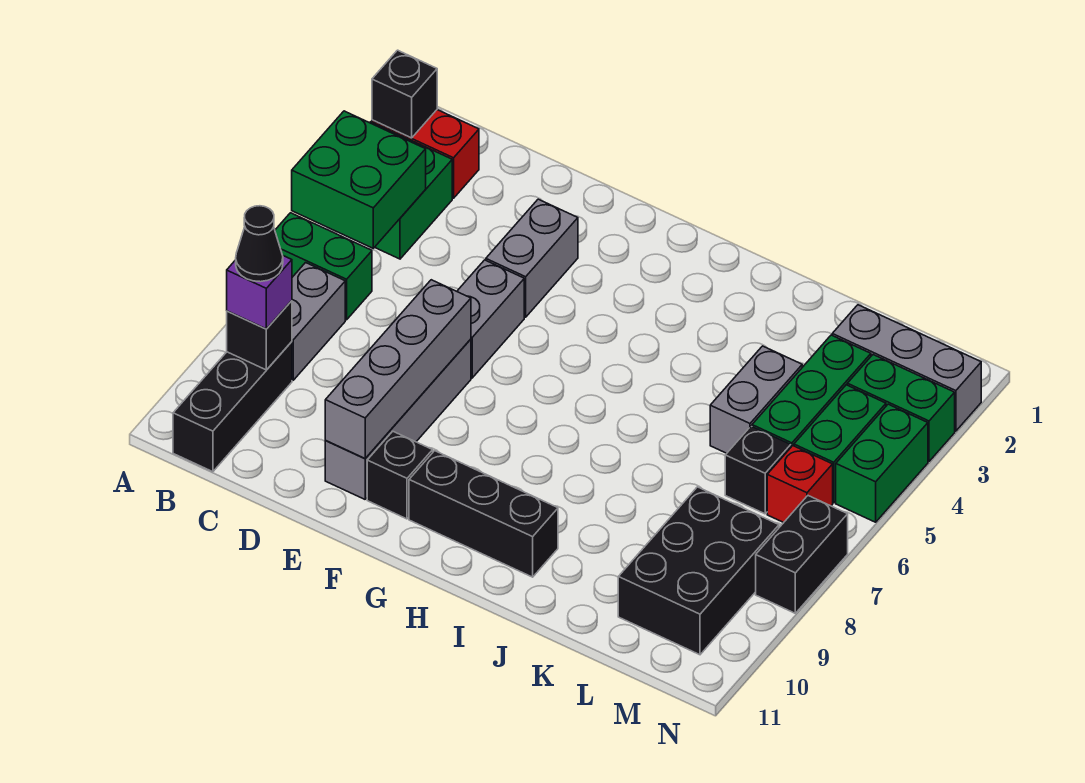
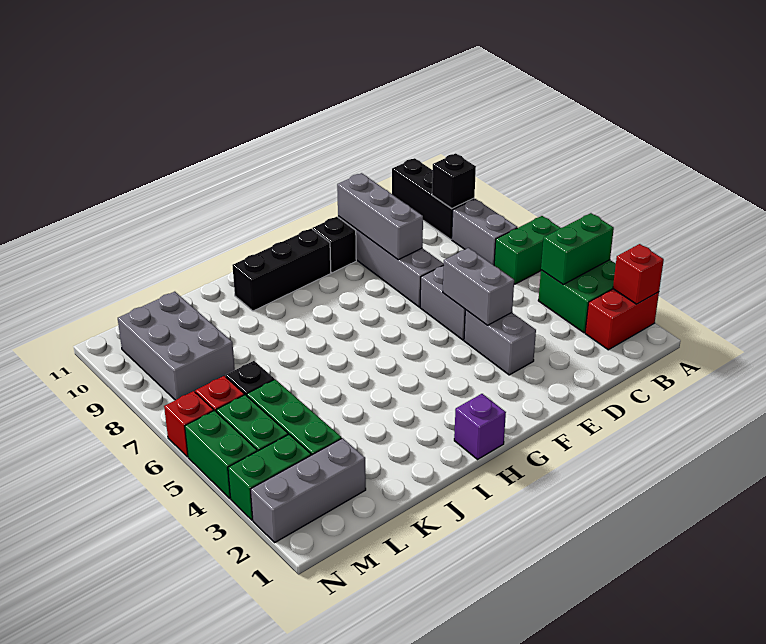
black brick A2 level 2 -> red brick A2 level 2
green brick A4:B5 level 2 -> green brick A4:B4 level 2
purple brick B9 level 3 -> purple brick H1 level 1
black cone B9 level 4 -> none
grey brick E7:E10 level 2 -> grey brick E8:E10 level 2
grey brick K4:K5 level 1 -> grey brick E4:E5 level 2
black brick L8:M10 level 1 -> grey brick L8:M10 level 1
none -> red brick N6 level 1
black brick N7:N8 level 1 -> none

